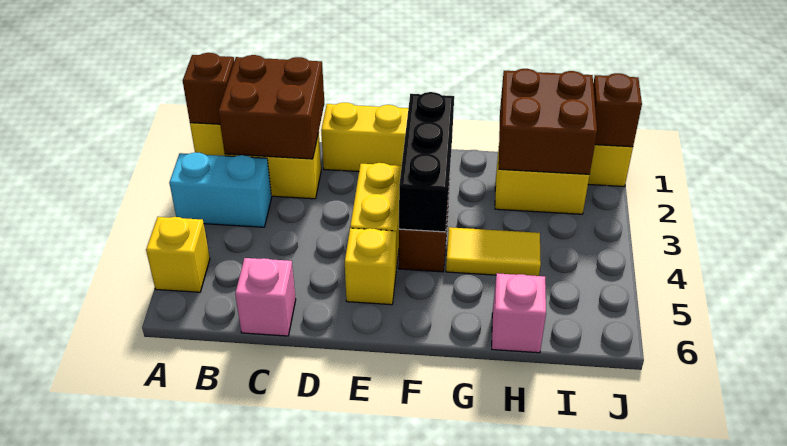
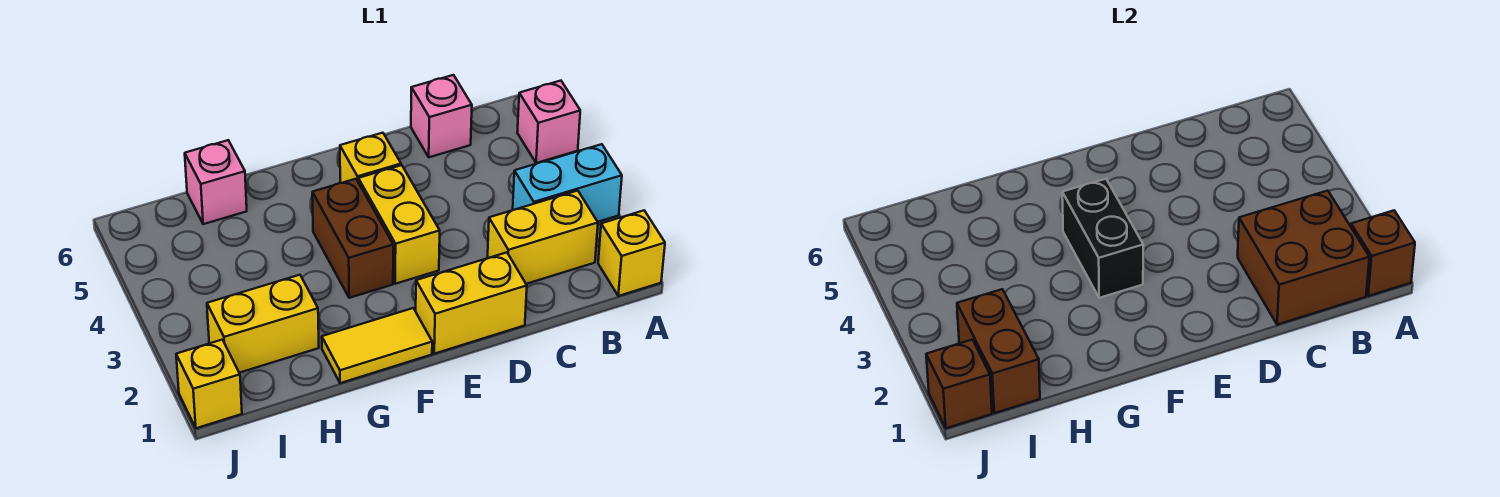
yellow brick A5 level 1 -> pink brick A5 level 1
black brick F2:F4 level 2 -> black brick F3:F4 level 2
yellow tile G4:H4 level 1 -> yellow tile F1:G1 level 1
brown brick H1:I2 level 2 -> brown brick I1:I2 level 2

